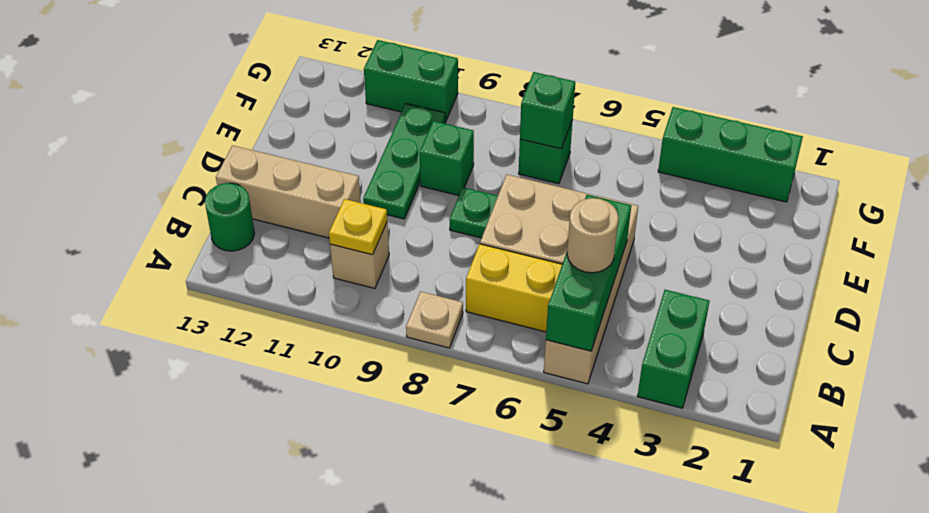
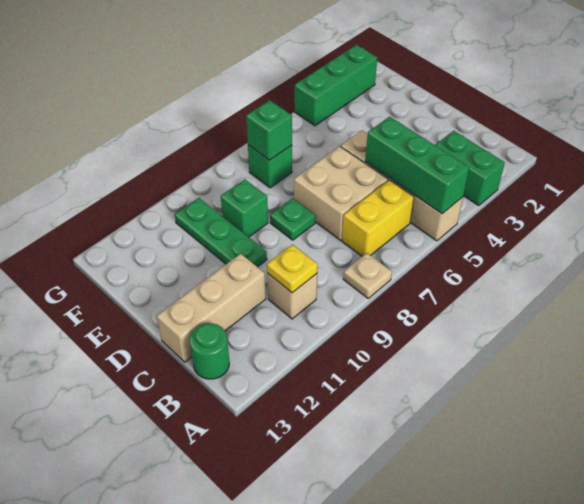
tan round brick B5 level 3 -> none
green brick G10:G11 level 1 -> none

